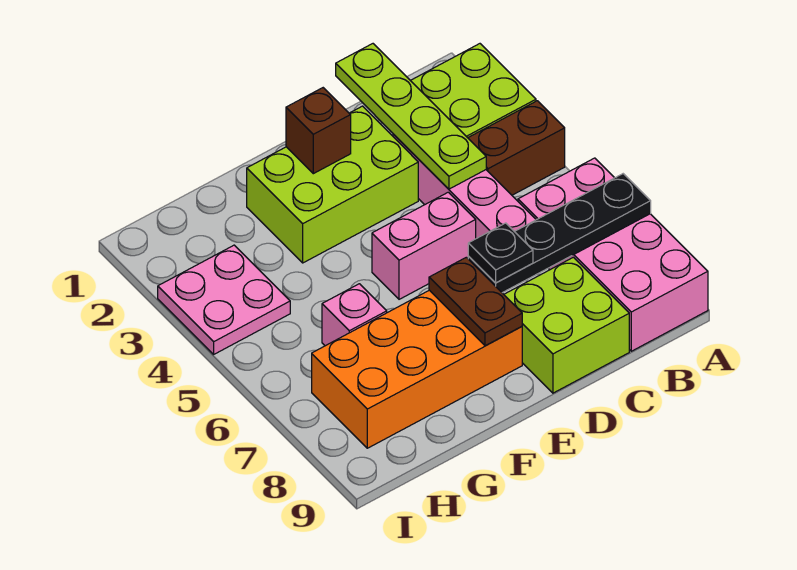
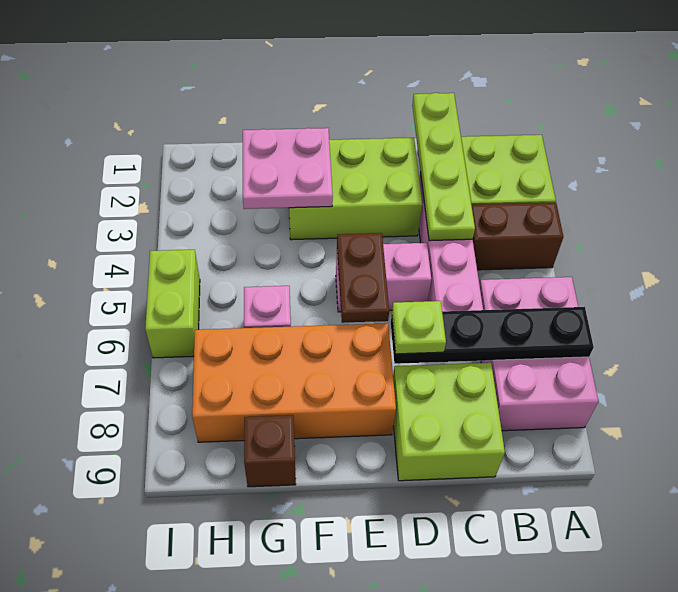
pink brick A6:B9 level 1 -> pink brick A6:B8 level 1
black plate D7 level 3 -> lime plate D7 level 3
brown brick E2 level 2 -> brown brick G9 level 1
brown plate E7:E8 level 2 -> brown plate E5:E6 level 2
pink plate H3:I4 level 1 -> pink plate F2:G3 level 2
none -> lime brick I5:I6 level 1

